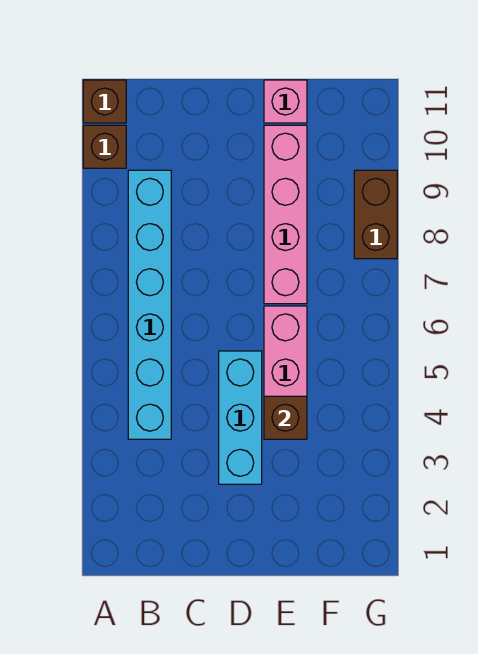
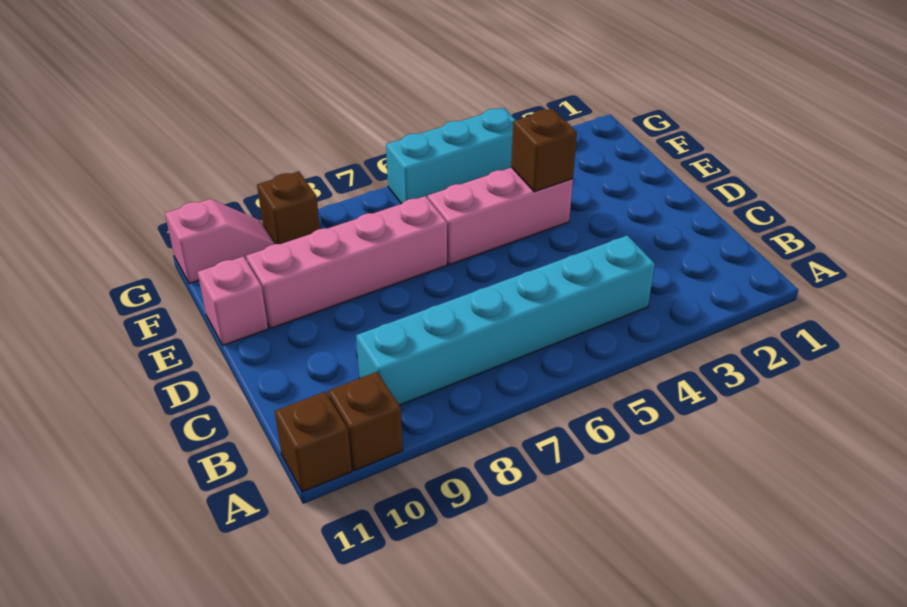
cyan brick D3:D5 level 1 -> cyan brick G4:G6 level 1
brown brick G8:G9 level 1 -> brown brick G9 level 1
none -> pink slope G10:G11 level 1 top 11

